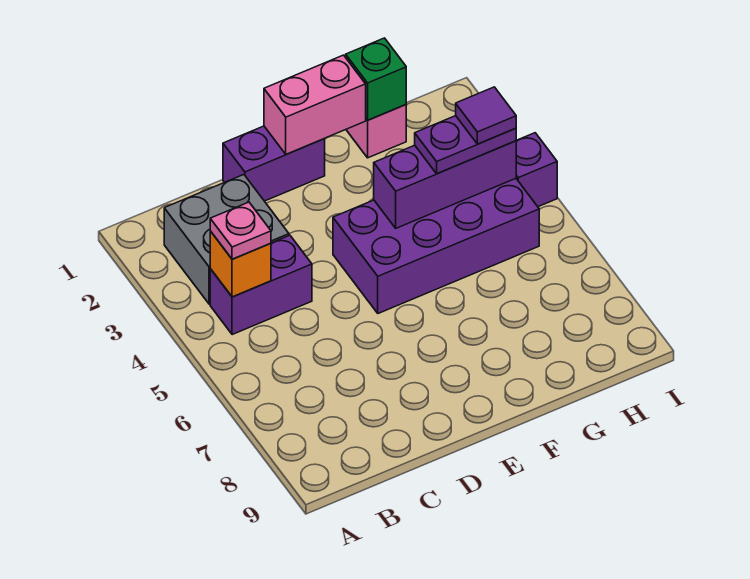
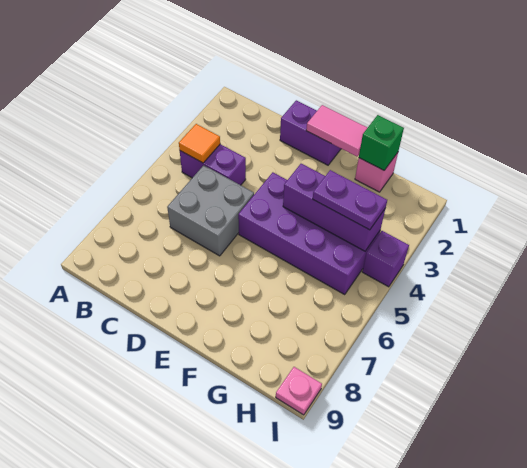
grey brick B2:C3 level 1 -> grey brick C5:D6 level 1
orange brick B4 level 2 -> orange tile B4 level 2
pink plate B4 level 3 -> pink plate I9 level 1
pink brick E1:F1 level 2 -> pink tile E1:F1 level 2
purple tile H4 level 4 -> none

